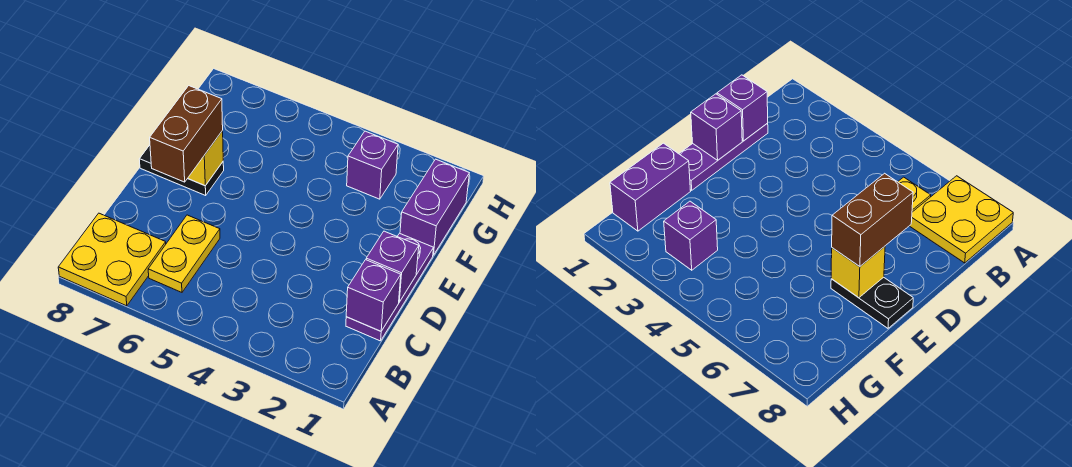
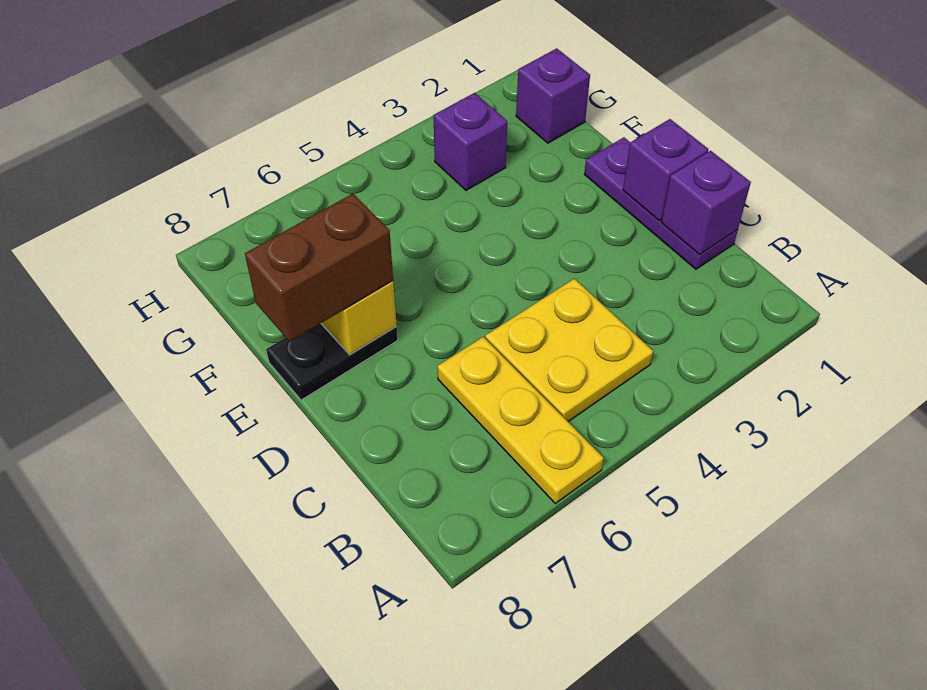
yellow plate A7:B8 level 1 -> yellow plate B4:C5 level 1
yellow plate B6:C6 level 1 -> yellow plate A6:C6 level 1
brown brick D7:E7 level 3 -> brown brick E7:E8 level 3
purple brick F1:G1 level 1 -> purple brick G1 level 1

